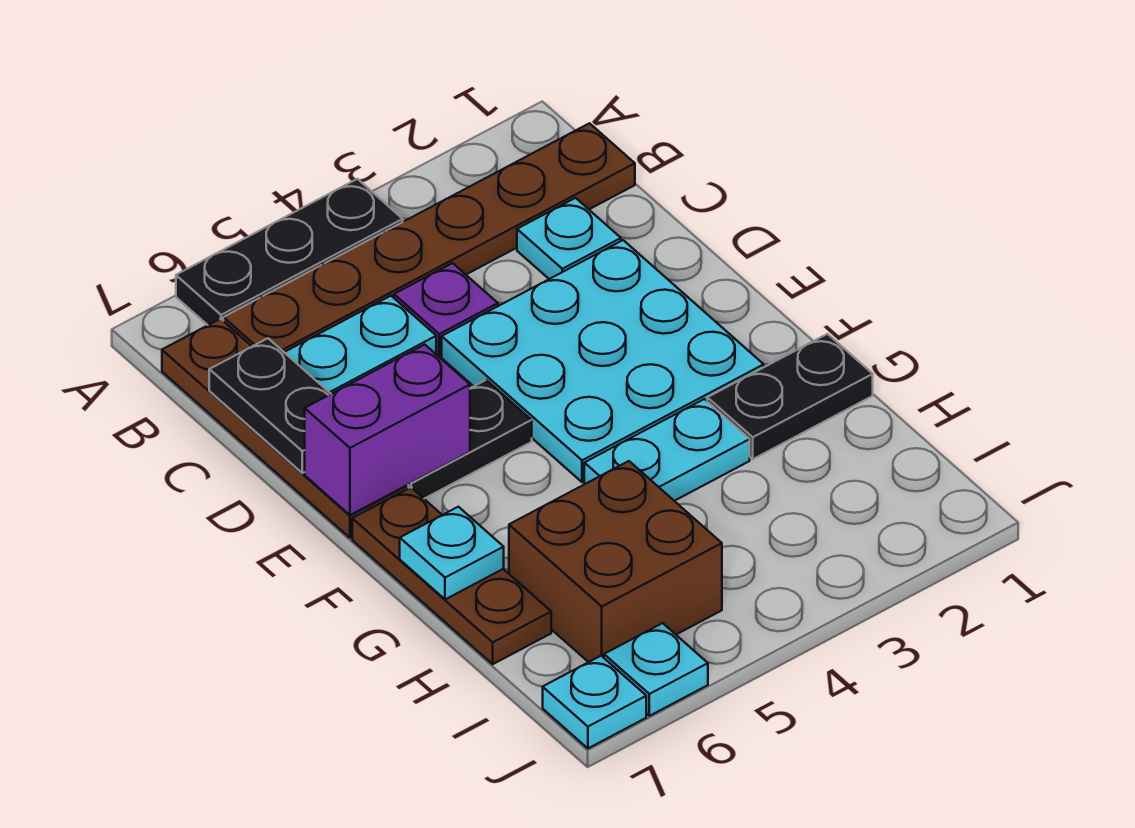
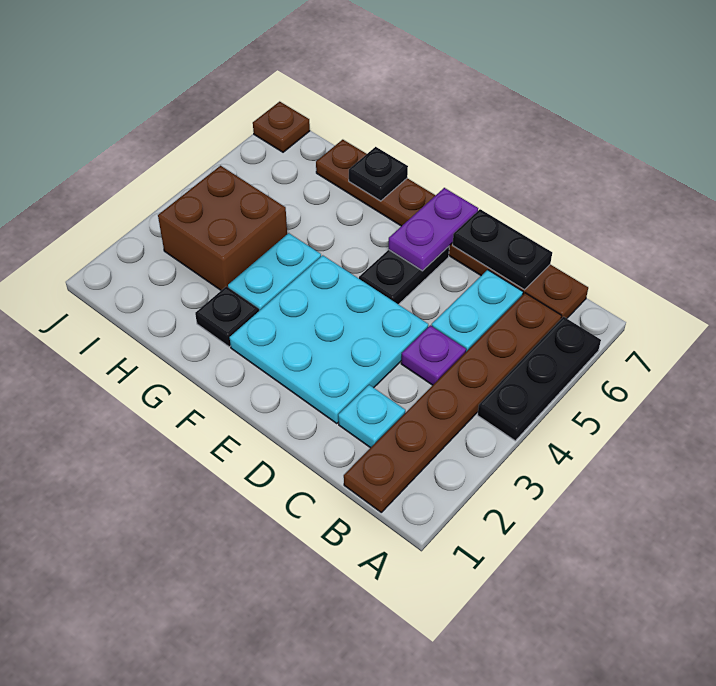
purple brick E6:E7 level 2 -> purple plate E6:E7 level 2
black plate G1:G2 level 1 -> black plate G2 level 1
cyan plate G7 level 2 -> black plate G7 level 2
brown brick H5:I6 level 1 -> brown brick H3:I4 level 1
cyan plate J6 level 1 -> none
cyan plate J7 level 1 -> brown plate J7 level 1

